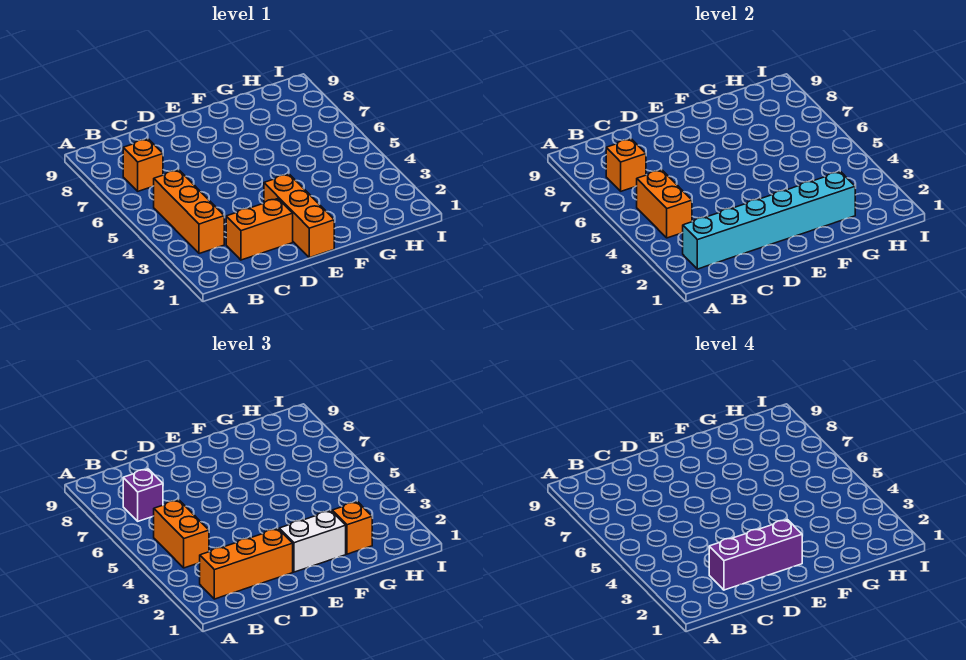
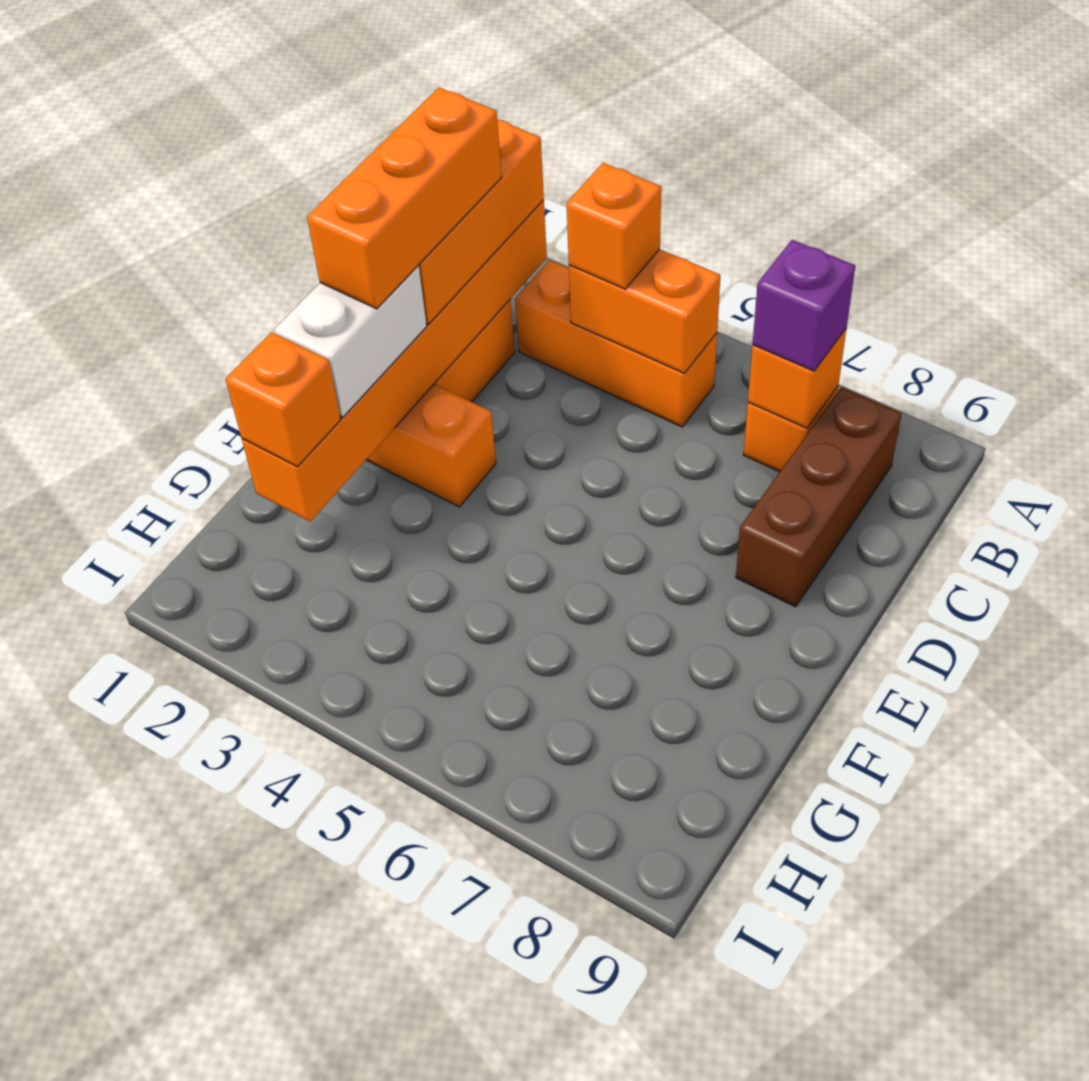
cyan brick B2:G2 level 2 -> orange brick B2:G2 level 2
orange brick B4:B5 level 3 -> orange brick B4 level 3
none -> brown brick B8:D8 level 1
purple brick C2:E2 level 4 -> orange brick C2:E2 level 4

